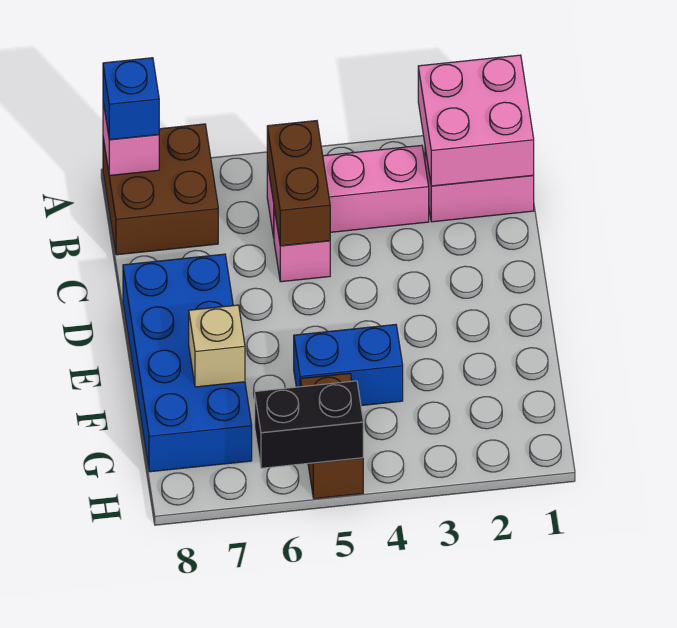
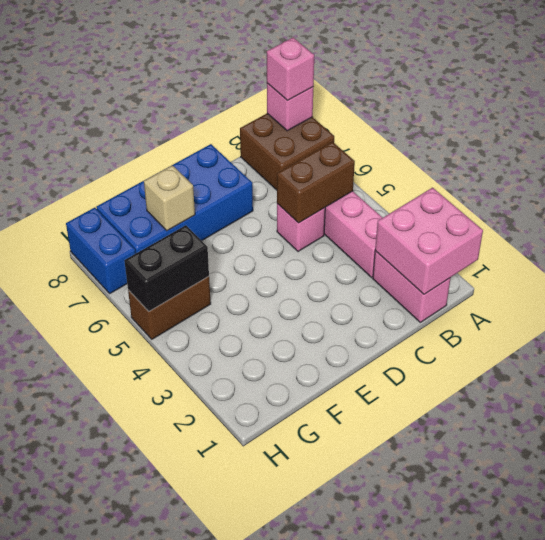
blue brick A8 level 3 -> pink brick A8 level 3
blue brick F4:F5 level 1 -> blue brick H7:H8 level 1
black brick H5:H6 level 2 -> black brick G5:H5 level 2

